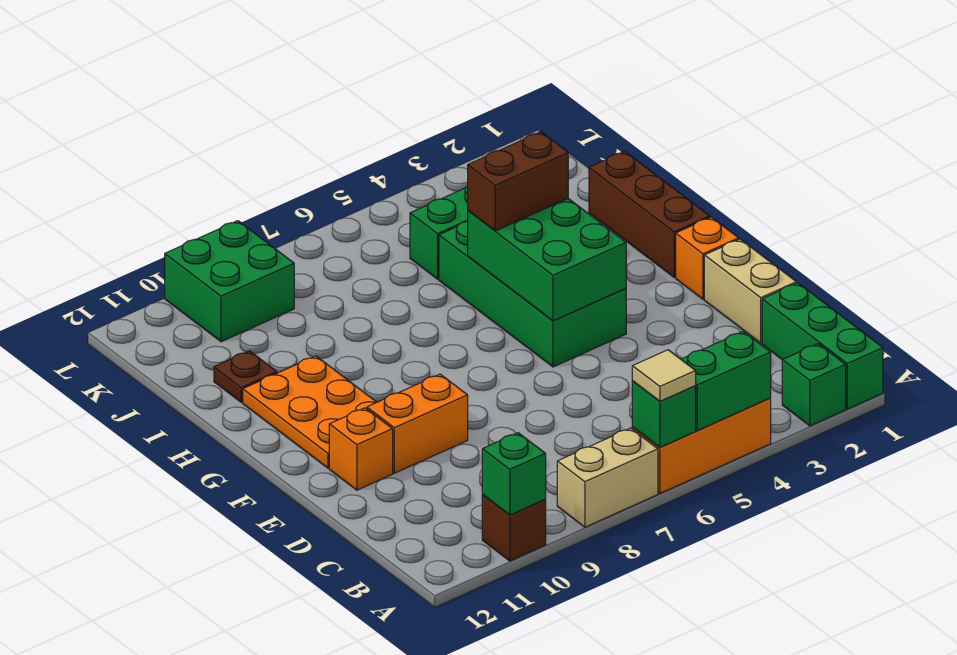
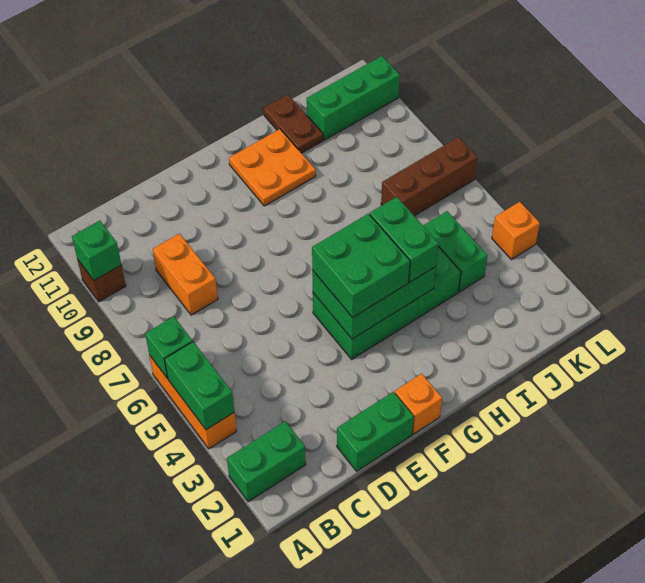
green brick A1:C1 level 1 -> green brick J11:L11 level 1
green brick A2 level 1 -> green brick A2:B2 level 1
tan tile A6 level 3 -> none
tan brick A7:A8 level 1 -> none
tan brick D1:E1 level 1 -> green brick D1:E1 level 1
orange brick E9:E10 level 1 -> orange brick C8:C9 level 1
orange brick E11 level 1 -> orange brick L4 level 1
orange plate F10:H11 level 1 -> orange plate G10:H11 level 1
brown brick G1:I1 level 1 -> brown brick J7:L7 level 1
brown brick H4:H5 level 3 -> green brick H4:H5 level 3
brown plate I11 level 1 -> brown plate I11:I12 level 1
green brick K9:L10 level 1 -> green brick F4:G5 level 3

